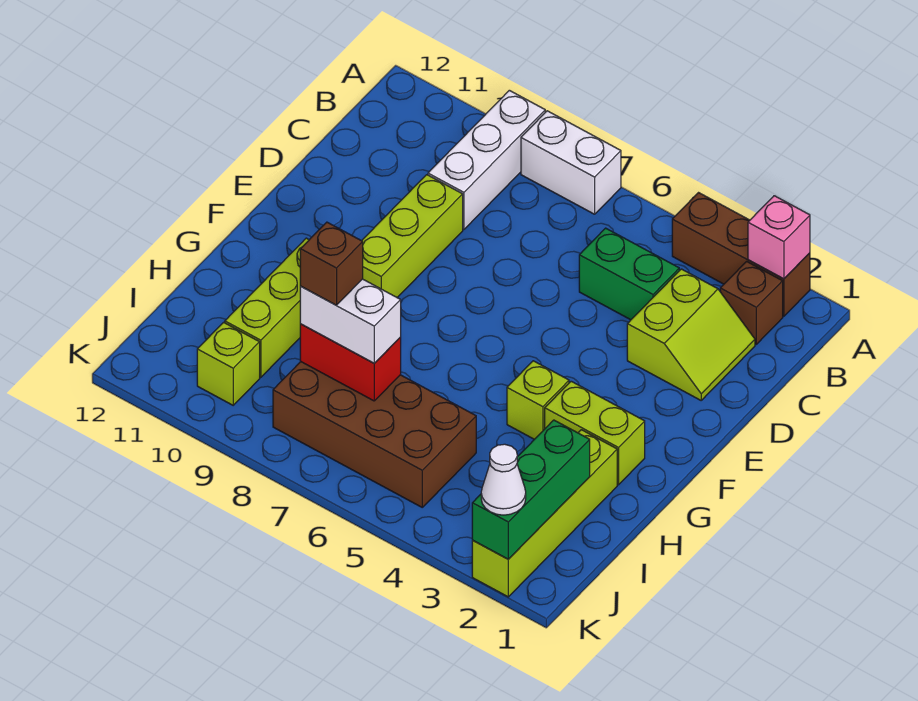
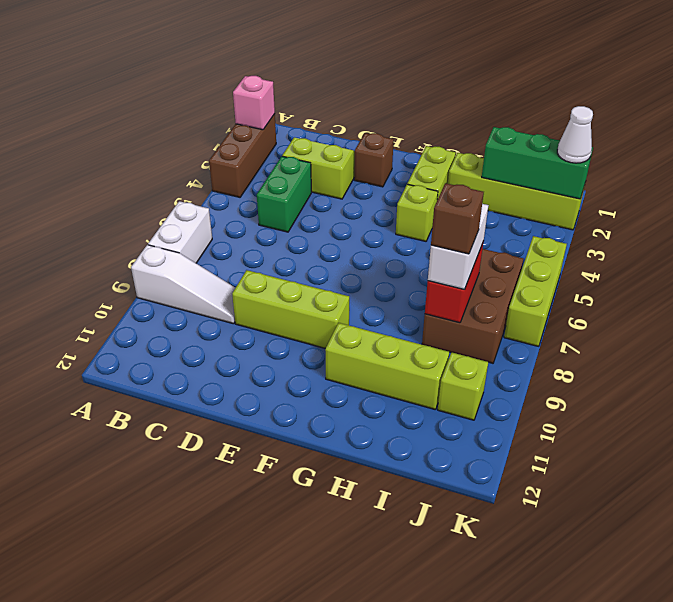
white brick A9:C9 level 1 -> white slope A9:C9 level 1 top A
brown brick B2 level 1 -> brown brick E2 level 1
brown brick I5:J8 level 1 -> brown brick I6:J8 level 1
none -> lime brick K5:K7 level 1

